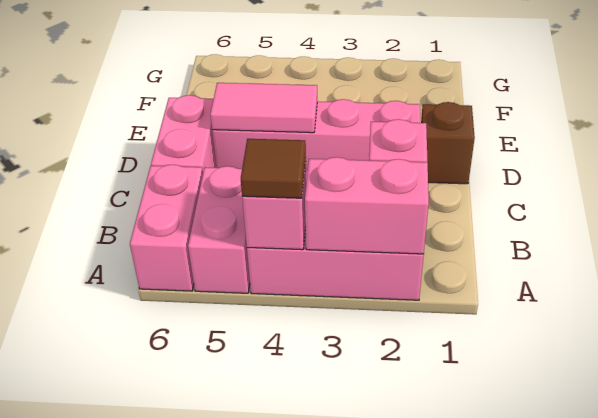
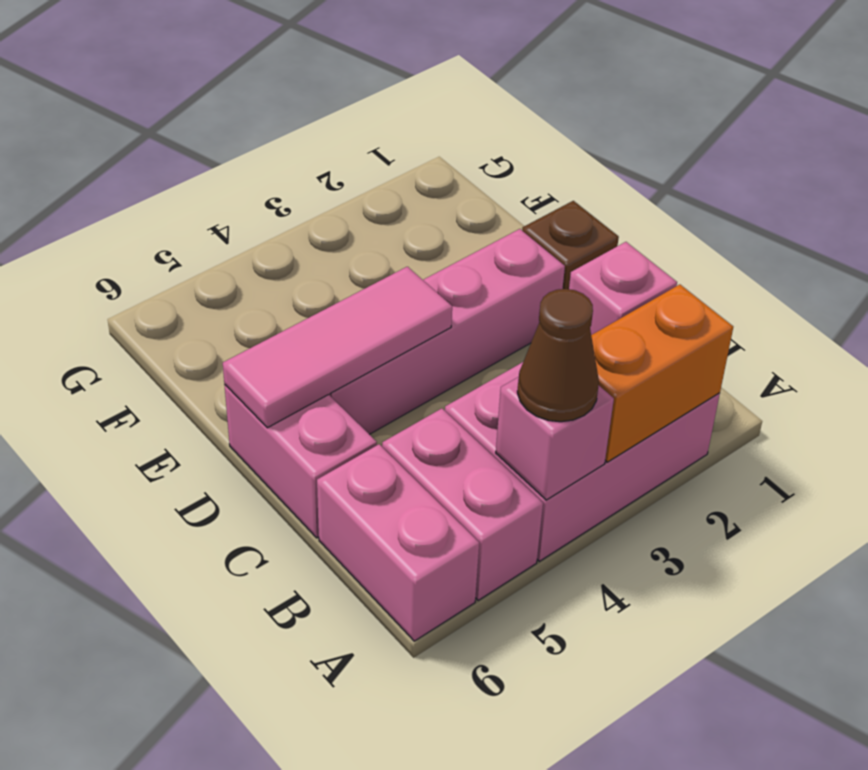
pink brick A2:A3 level 2 -> orange brick A2:A3 level 2
brown tile A4 level 3 -> brown cone A4 level 3
pink tile D4:D5 level 2 -> pink tile D4:D6 level 2

